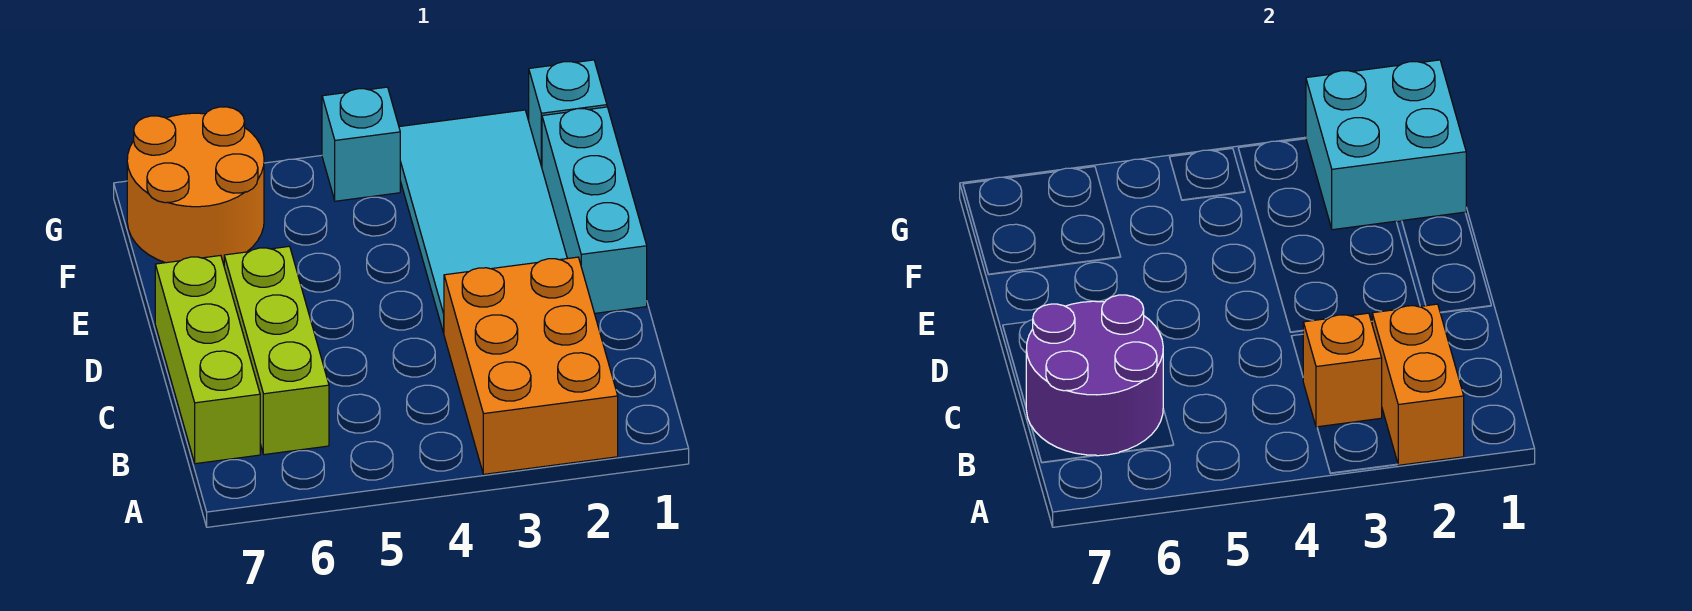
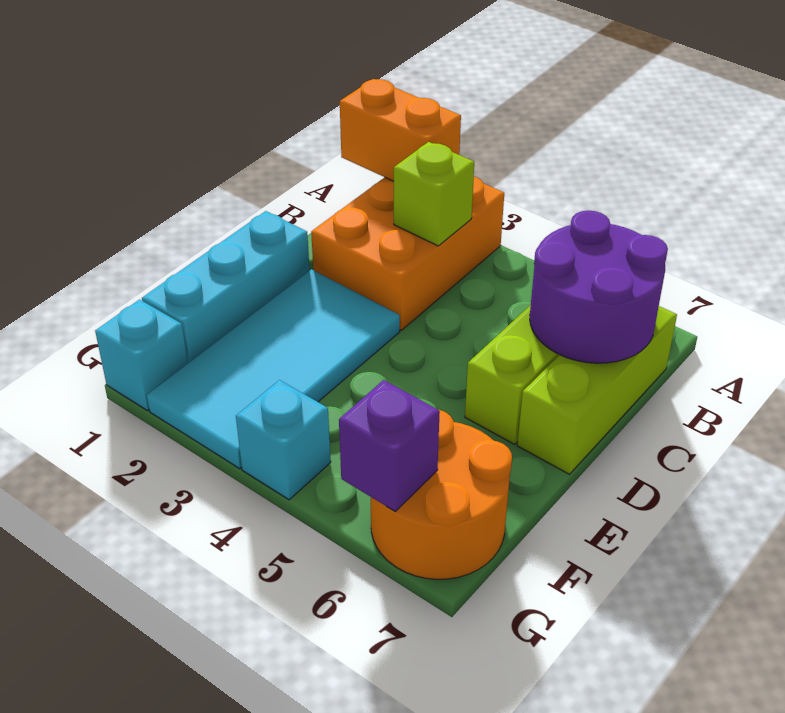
orange brick A2:B2 level 2 -> orange brick A1:A2 level 2
orange brick B3 level 2 -> lime brick B3 level 2
cyan brick F1:G2 level 2 -> none
none -> purple brick G6 level 2

